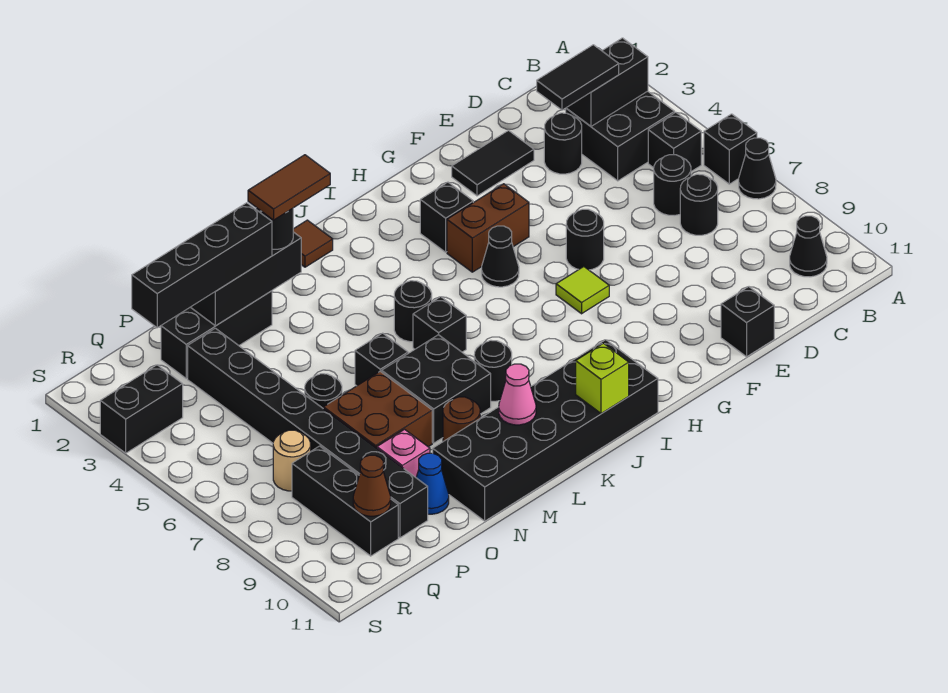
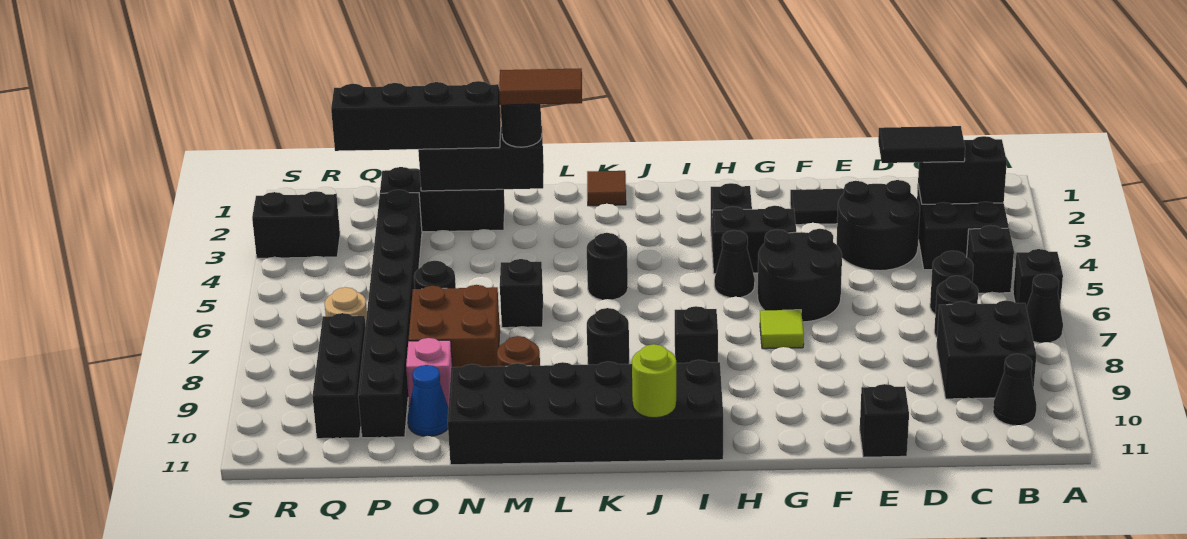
black round brick D3 level 1 -> black round brick D3:E4 level 1
black round brick F6 level 1 -> black round brick F5:G6 level 1
brown brick G4:H4 level 1 -> black brick G4:H4 level 1
lime brick J11 level 2 -> lime round brick J11 level 2
black brick K6 level 1 -> black brick I8 level 1
black brick L7:M8 level 1 -> black brick B8:C9 level 1
pink cone L10 level 2 -> none
brown cone Q10 level 2 -> none

